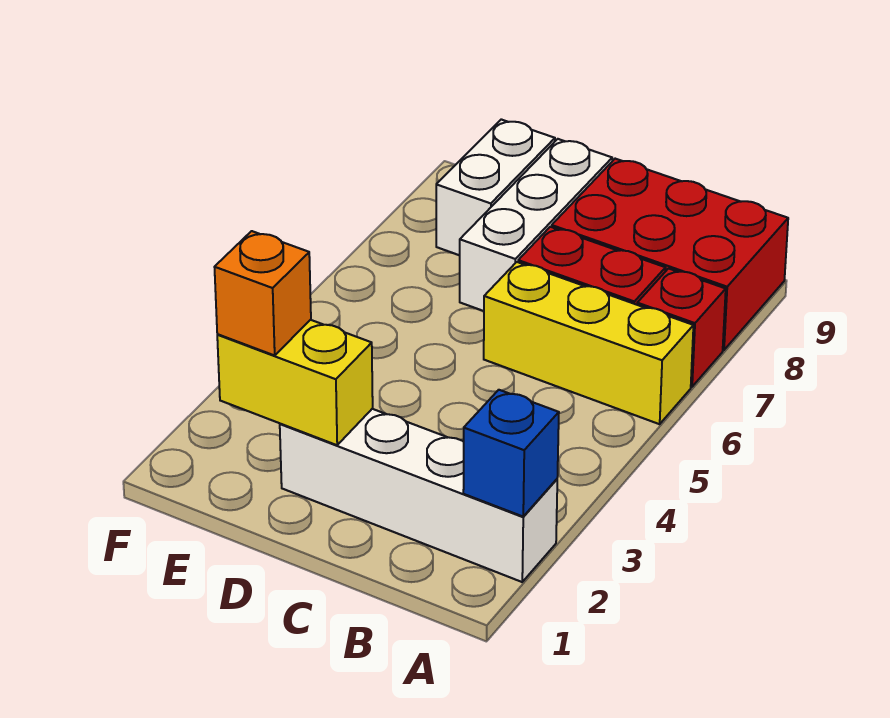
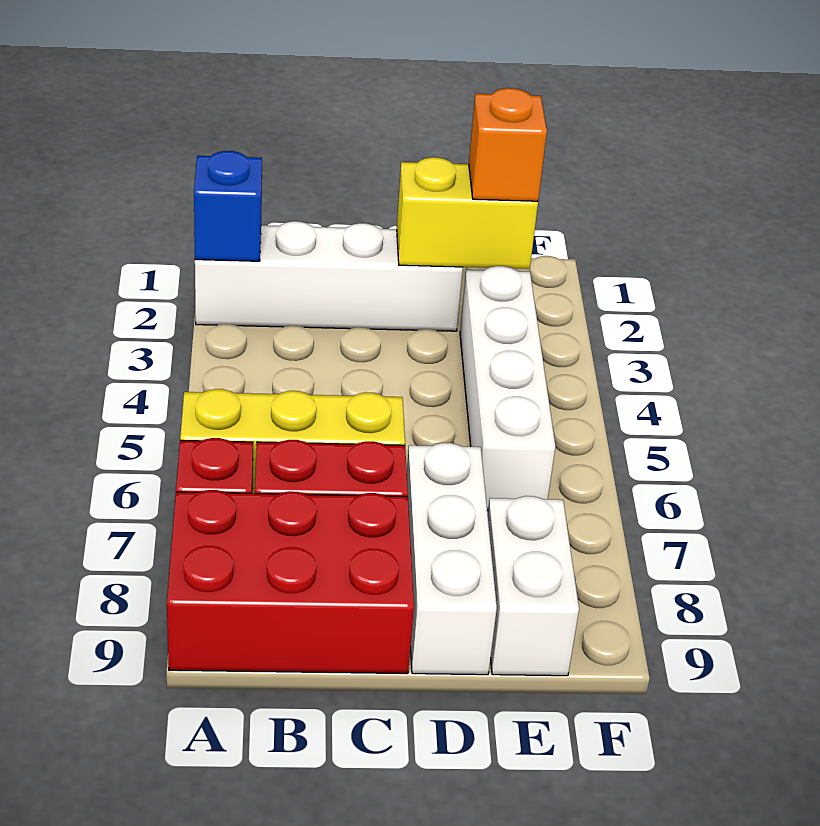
none -> white brick E3:E6 level 1

